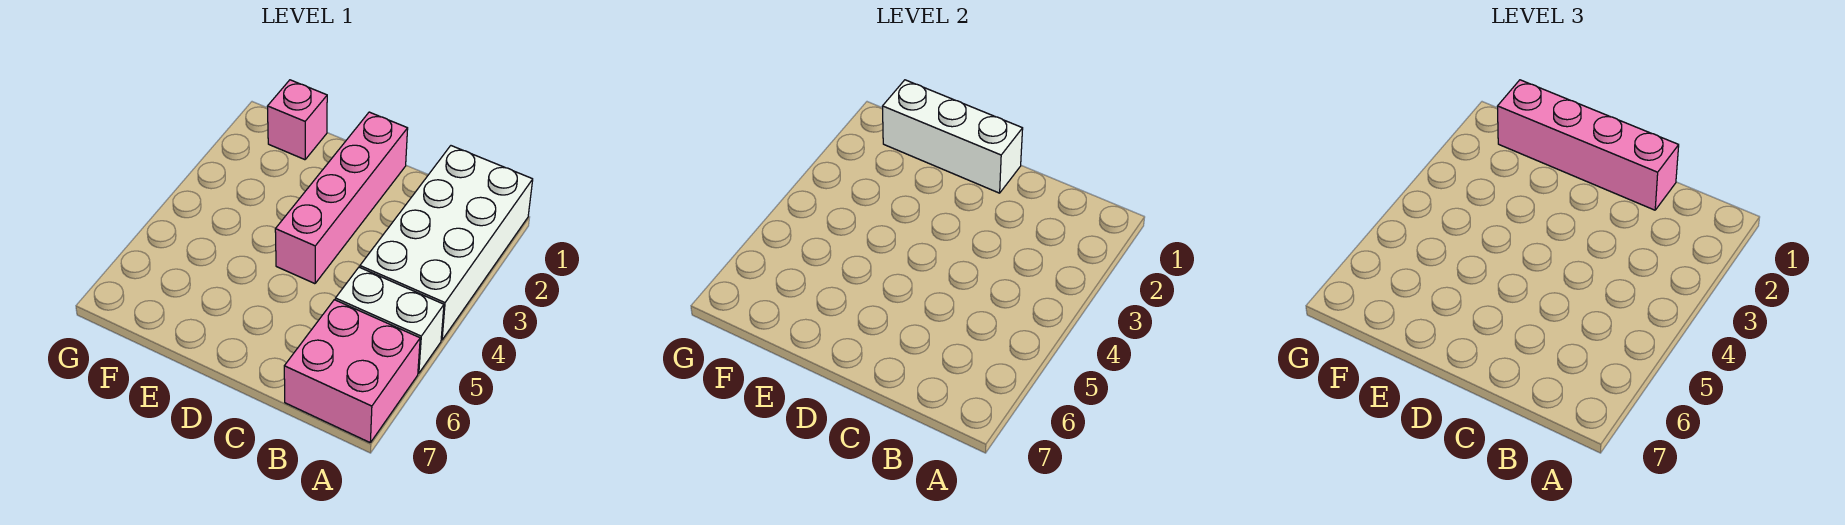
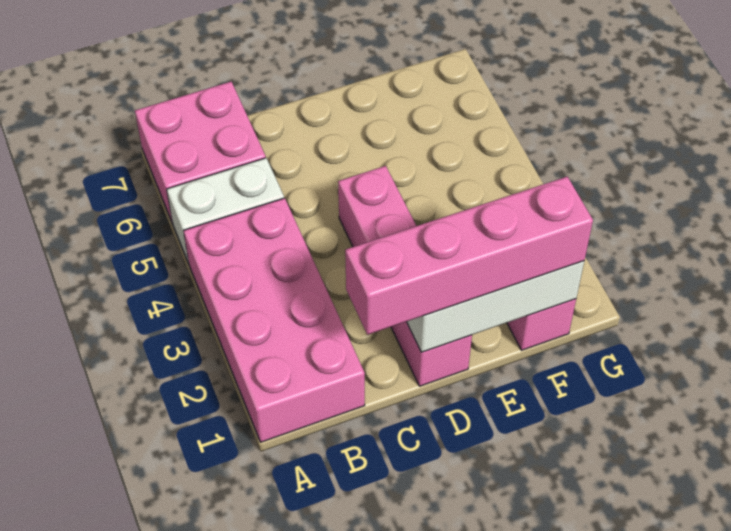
white brick A1:B4 level 1 -> pink brick A1:B4 level 1

